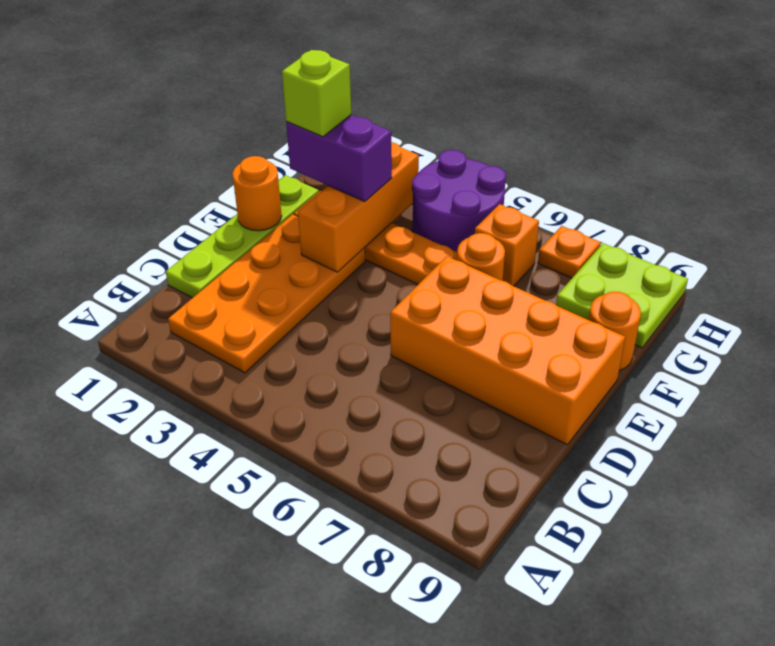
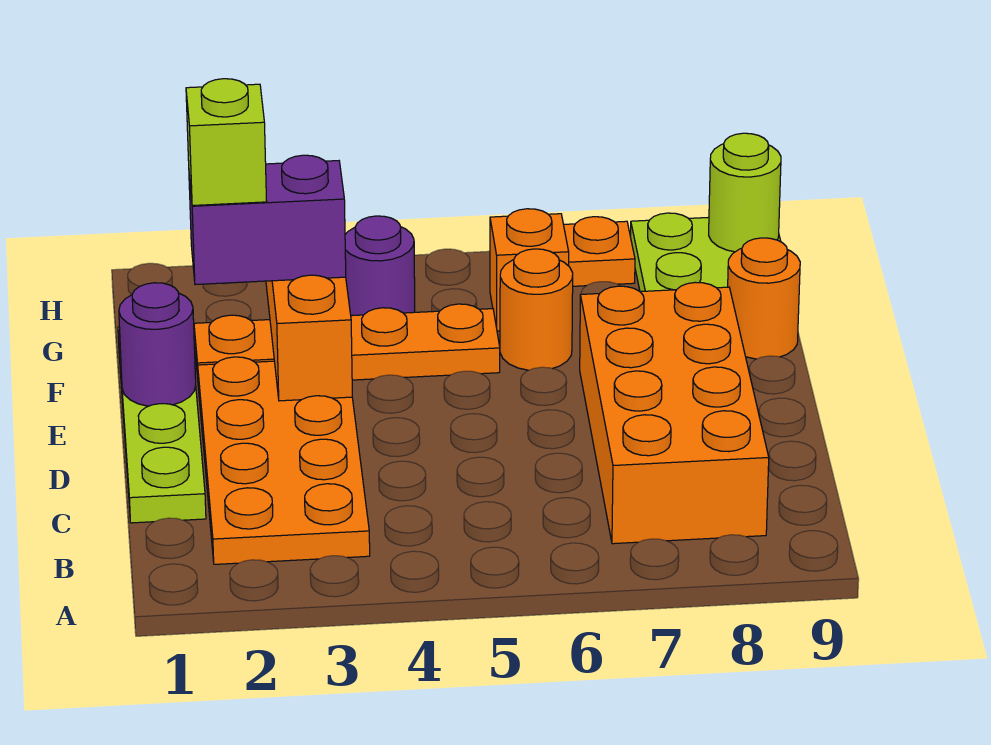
orange brick D6:E9 level 1 -> orange brick B7:E8 level 1
orange round brick E1 level 2 -> purple round brick E1 level 2
purple round brick G4:H5 level 1 -> purple round brick G4 level 1
none -> lime round brick H9 level 2

